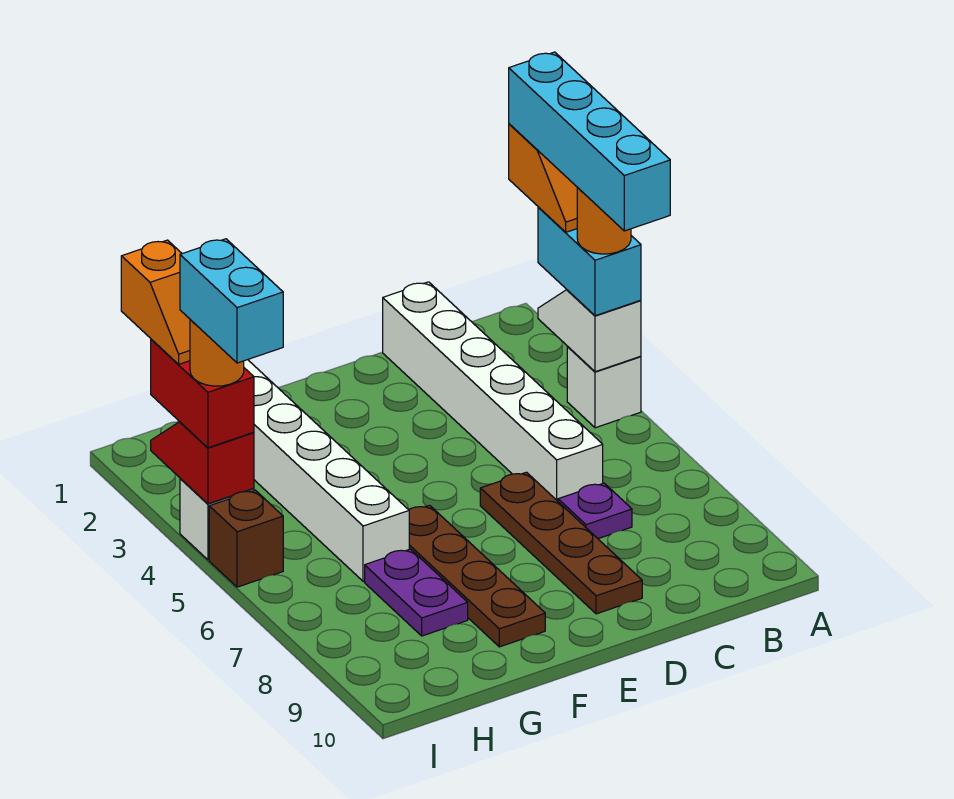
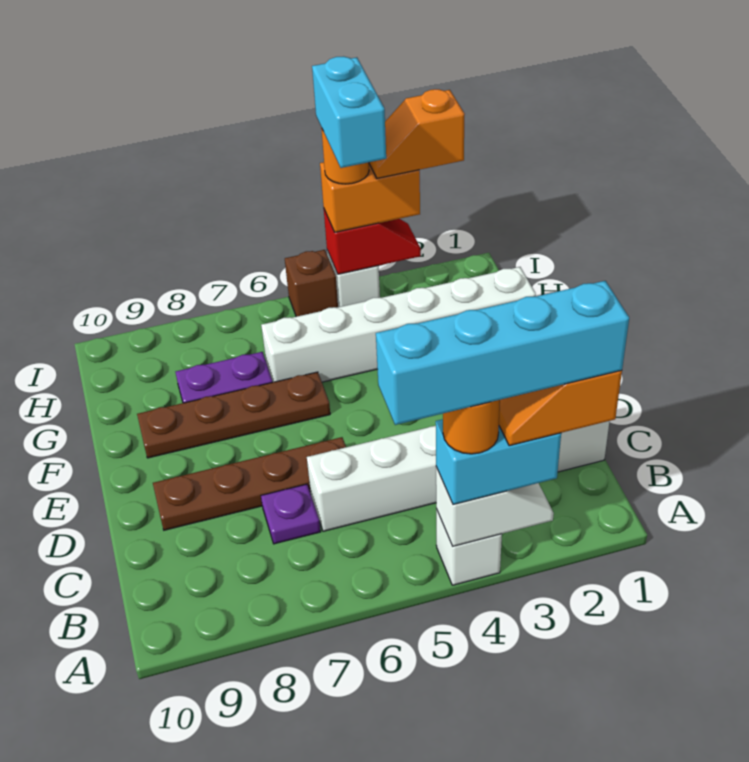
red brick I3:I4 level 3 -> orange brick I3:I4 level 3
cyan brick I4:I5 level 5 -> cyan brick H4:I4 level 5

